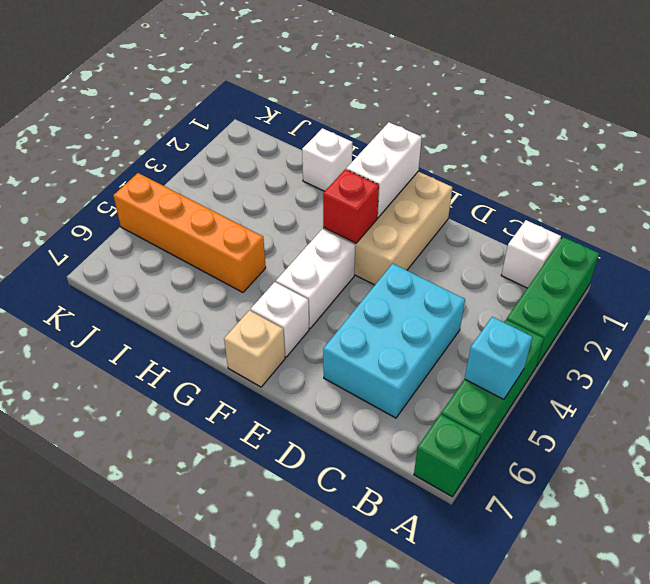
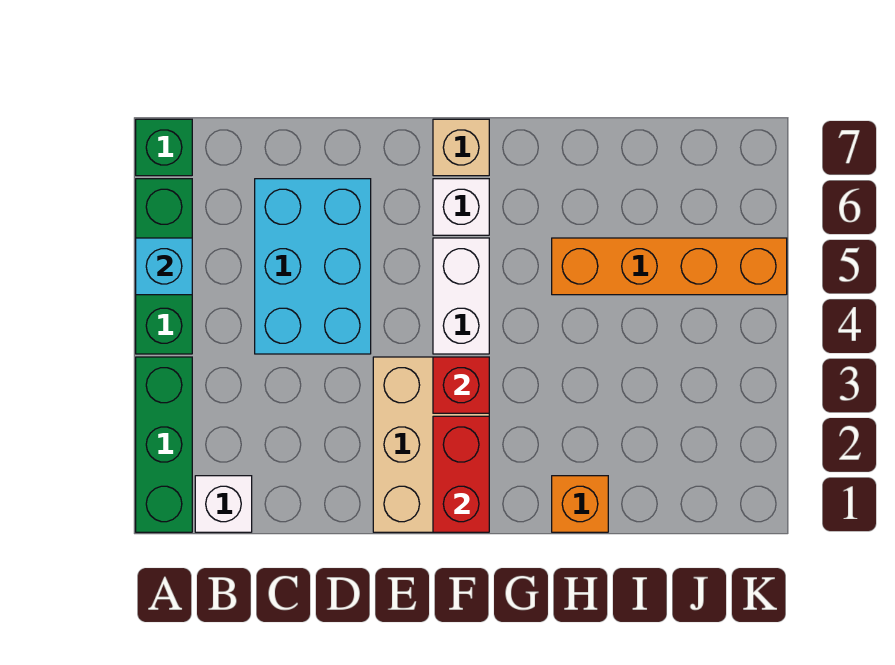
white brick F1:F2 level 2 -> red brick F1:F2 level 2
white brick H1 level 1 -> orange brick H1 level 1

